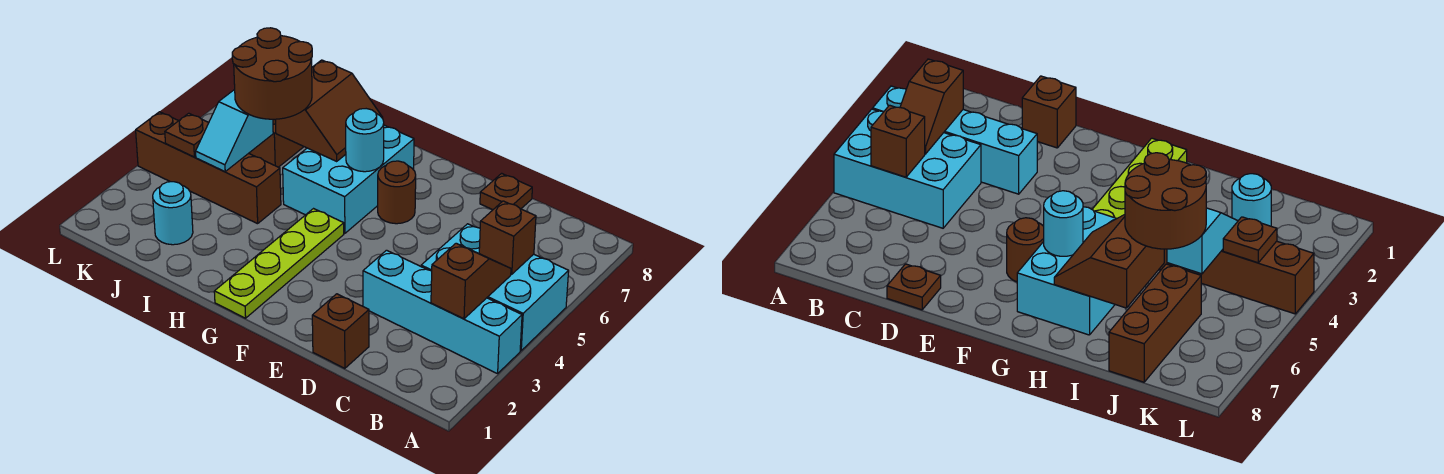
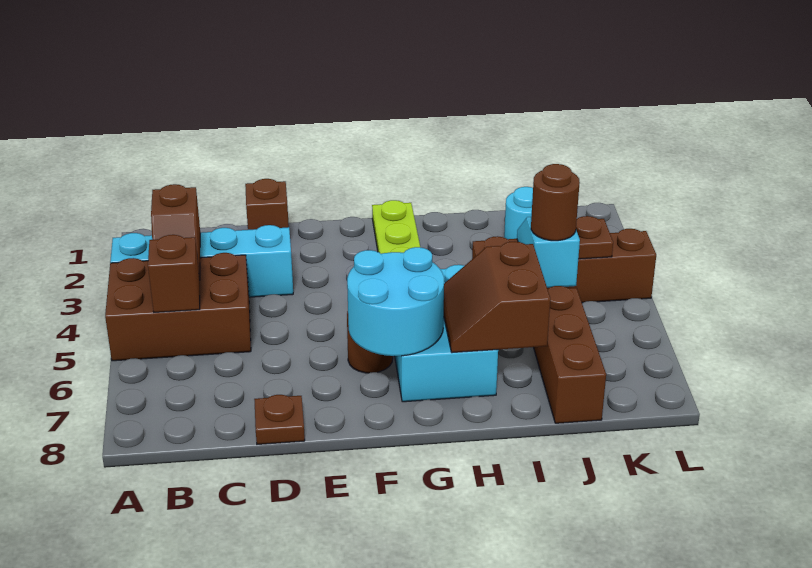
cyan brick A4:C5 level 1 -> brown brick A4:C5 level 1
cyan round brick G6 level 2 -> cyan round brick F6:G7 level 2
brown round brick I5:J6 level 3 -> brown round brick J5 level 3

